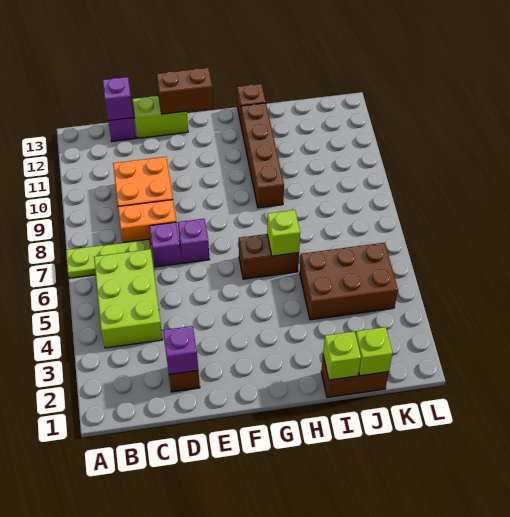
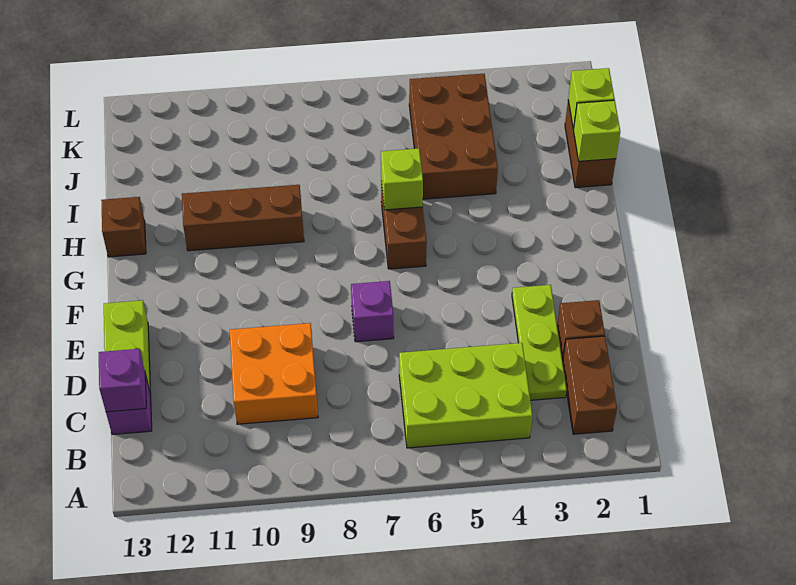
lime plate A7:C7 level 1 -> lime plate C3:E3 level 1
orange brick C8:D8 level 1 -> none
purple brick D2 level 2 -> none
purple brick D7 level 1 -> none
brown brick E13:F13 level 2 -> brown brick B2:C2 level 1
brown brick H9:H12 level 1 -> brown brick H9:H11 level 1

